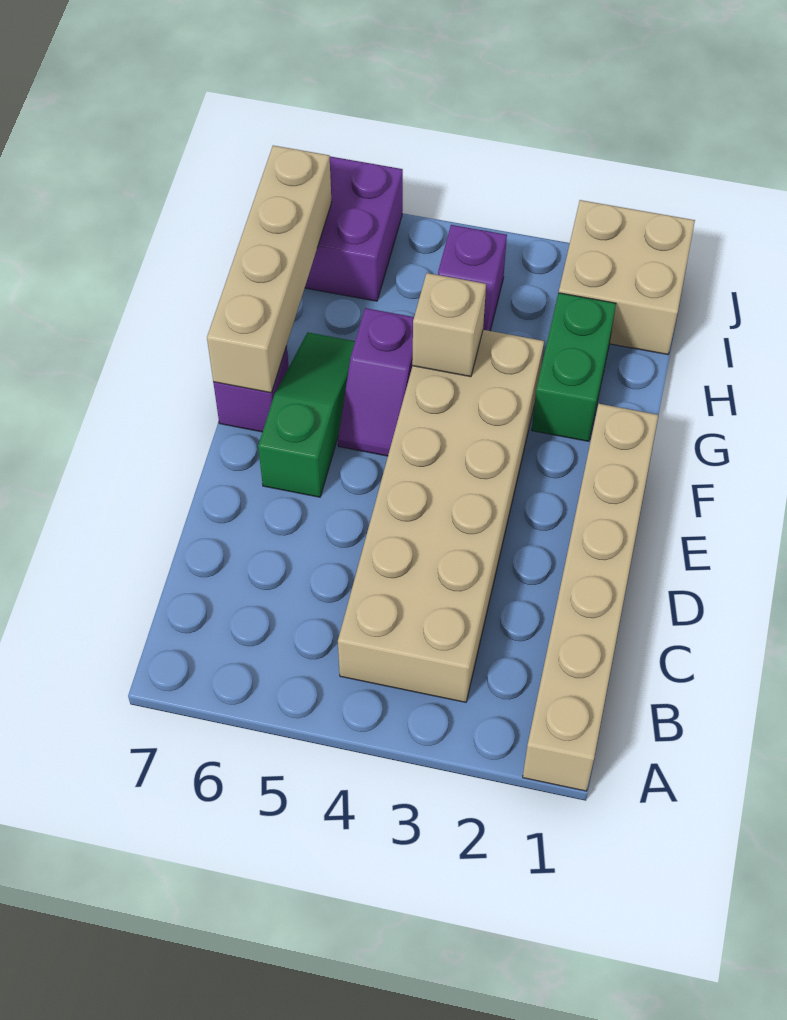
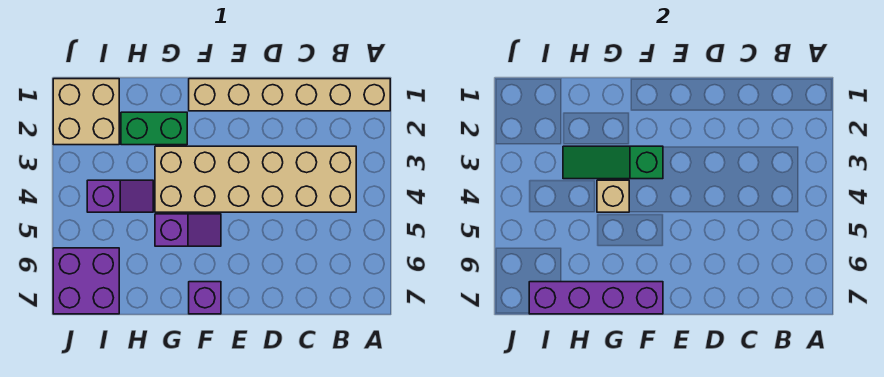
green slope E6:G6 level 1 top E -> green slope F3:H3 level 2 top F
tan brick F7:I7 level 2 -> purple brick F7:I7 level 2

